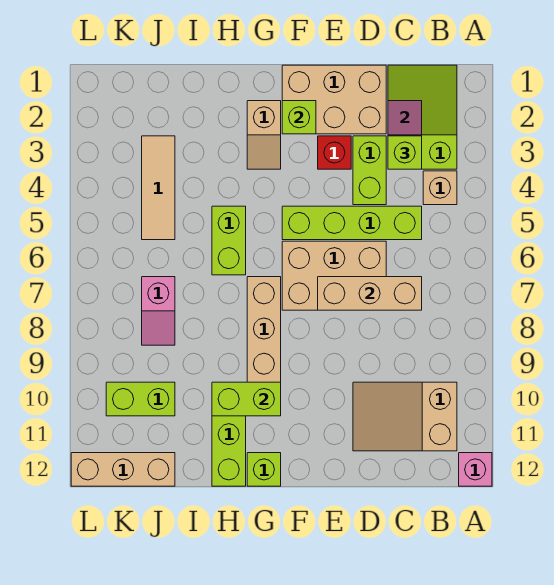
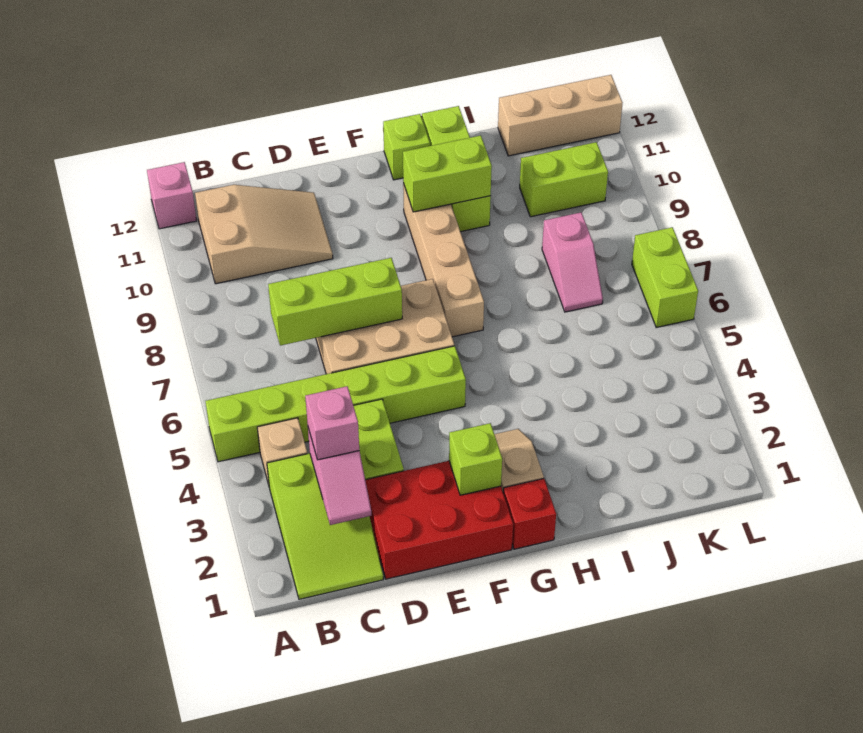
lime brick C3 level 3 -> pink brick C3 level 3
lime brick C5:F5 level 1 -> lime brick A5:F5 level 1
tan brick C7:E7 level 2 -> lime brick C7:E7 level 2
tan brick D1:F2 level 1 -> red brick D1:F2 level 1
red brick E3 level 1 -> red brick G1 level 1
lime brick H5:H6 level 1 -> lime brick L6:L7 level 1
tan tile J3:J5 level 1 -> none
pink slope J7:J8 level 1 top 7 -> pink slope J7:J8 level 1 top 8

